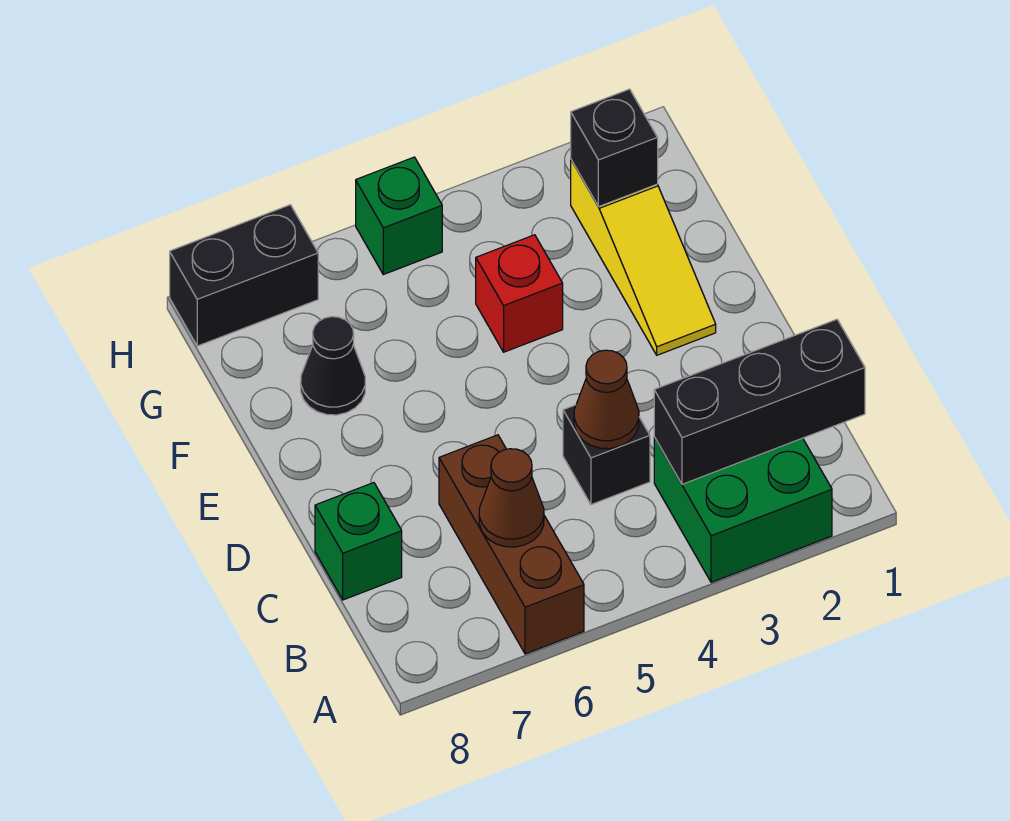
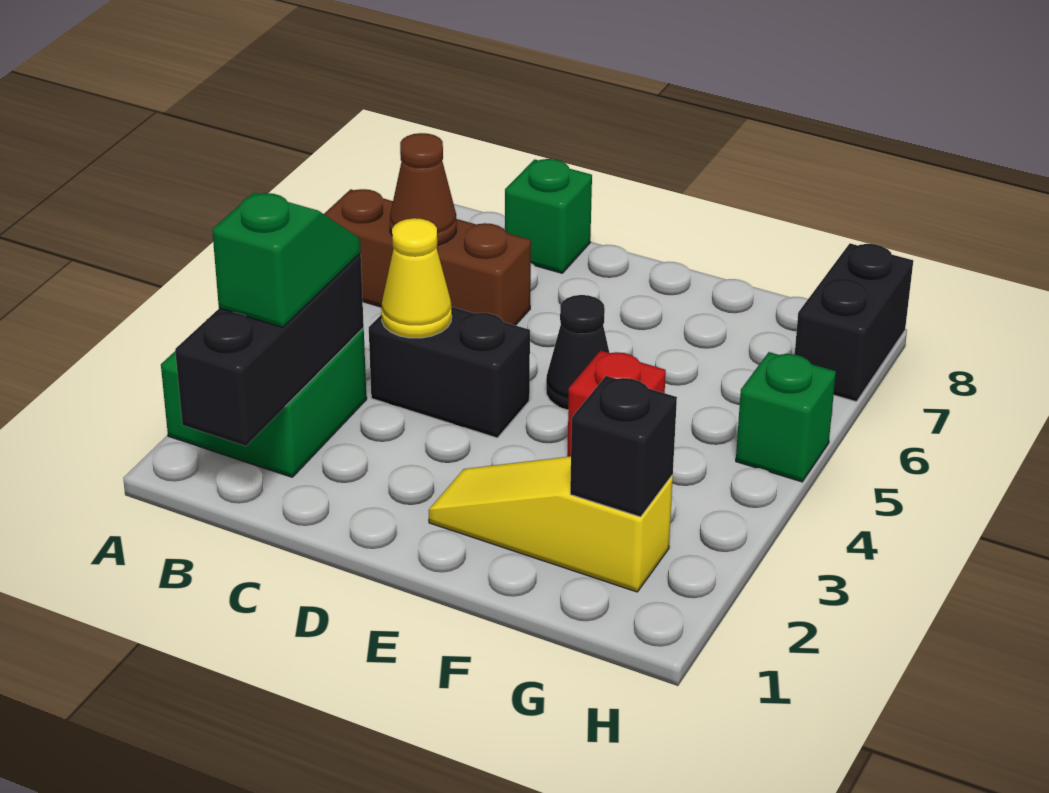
none -> green slope B2:B3 level 3 top 2
black brick C4 level 1 -> black brick C4:D4 level 1
brown cone C4 level 2 -> yellow cone C4 level 2
black cone F7 level 1 -> black cone E5 level 1

